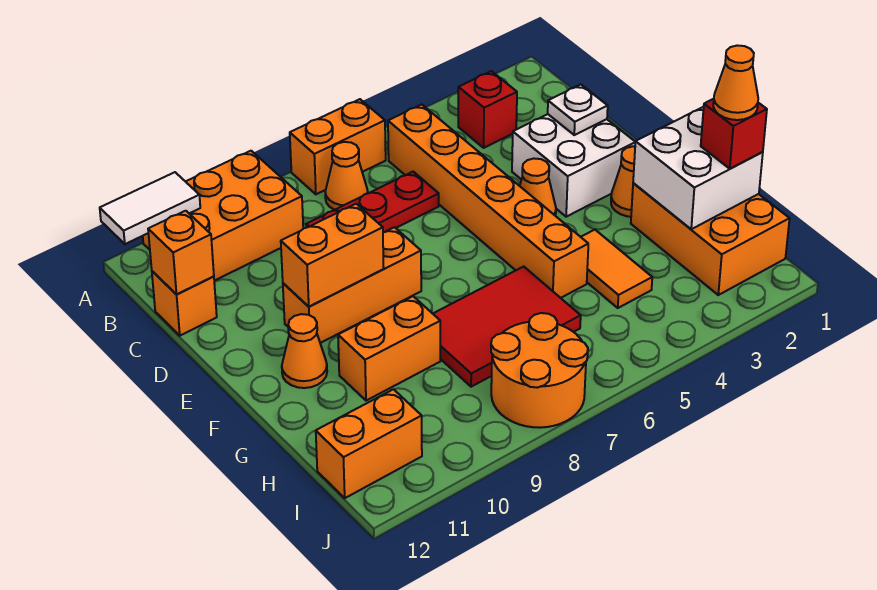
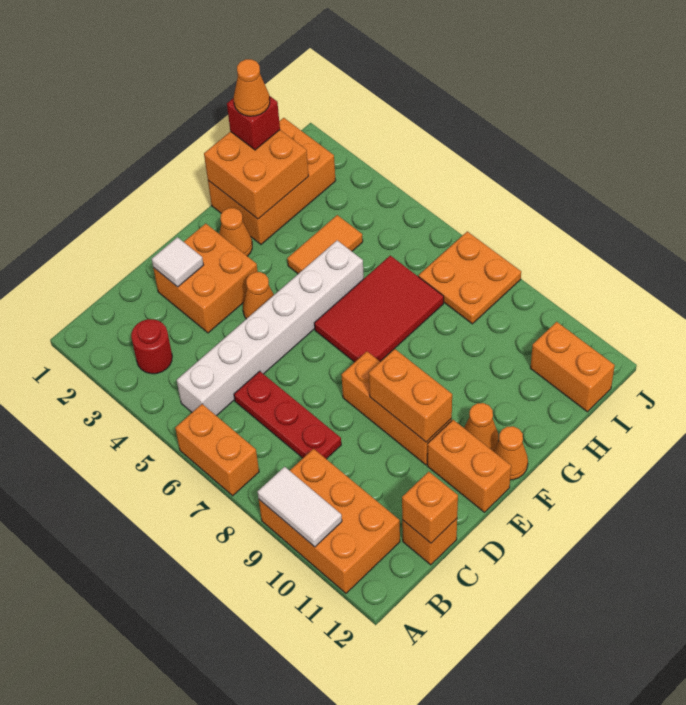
white tile A11:A12 level 2 -> white tile A9:A10 level 2
red brick B3 level 1 -> red round brick B3 level 1
orange brick B5:G5 level 1 -> white brick B5:G5 level 1
orange cone B7 level 1 -> orange cone F12 level 1
white brick D2:E3 level 1 -> orange brick D2:E3 level 1
white plate D2 level 2 -> white tile D2 level 2
white brick G1:H2 level 2 -> orange brick G1:H2 level 2
red tile G6:H8 level 1 -> red tile F6:H7 level 1
orange brick G9:G10 level 1 -> orange brick E11:E12 level 1
orange round brick I7:J8 level 1 -> orange plate I7:J8 level 1

